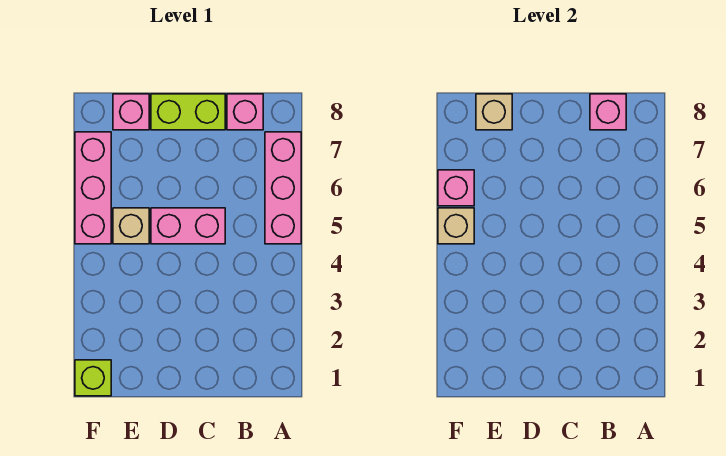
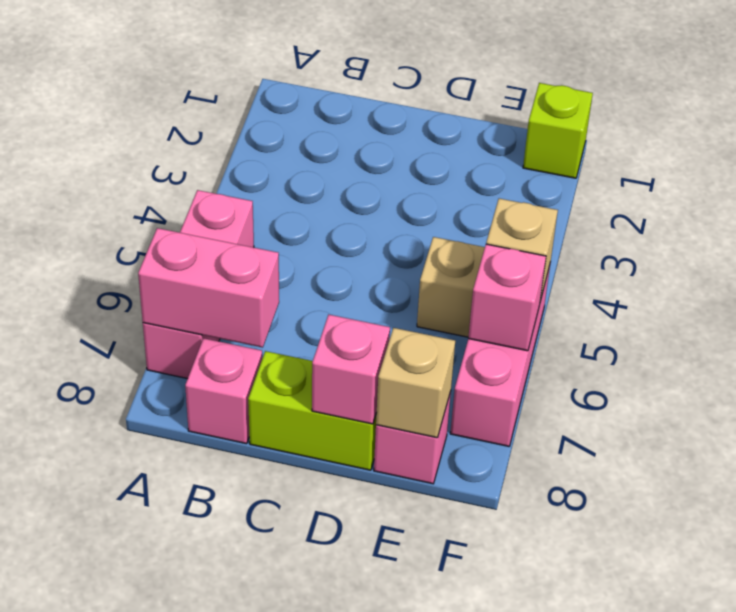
pink brick B8 level 2 -> pink brick D8 level 2
pink brick C5:D5 level 1 -> pink brick A7:B7 level 2

